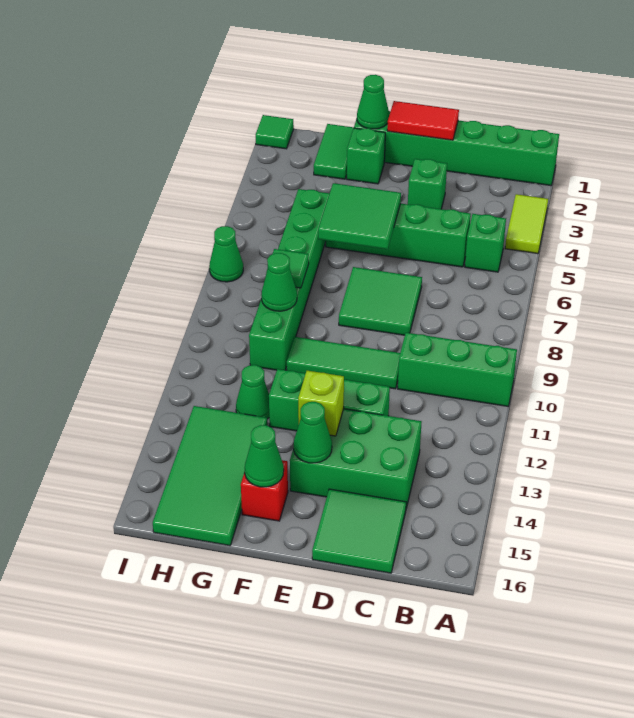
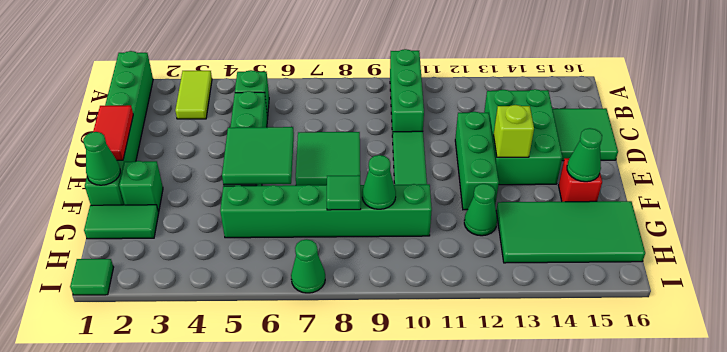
lime tile A3:A4 level 1 -> lime tile A3:B3 level 1
green brick D3 level 1 -> none
green cone E14 level 2 -> none

